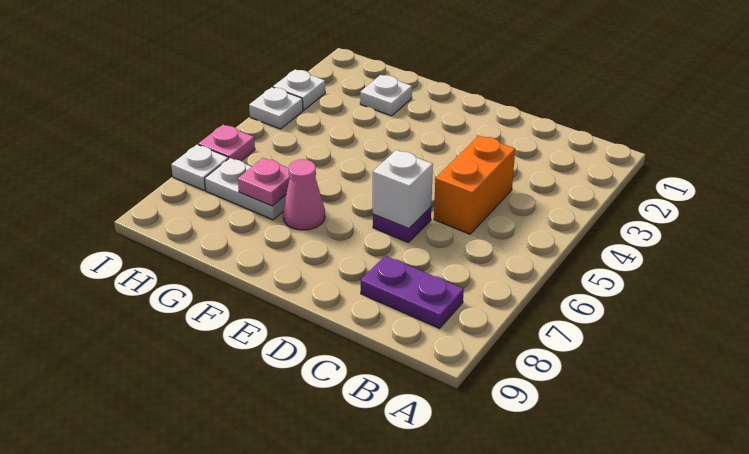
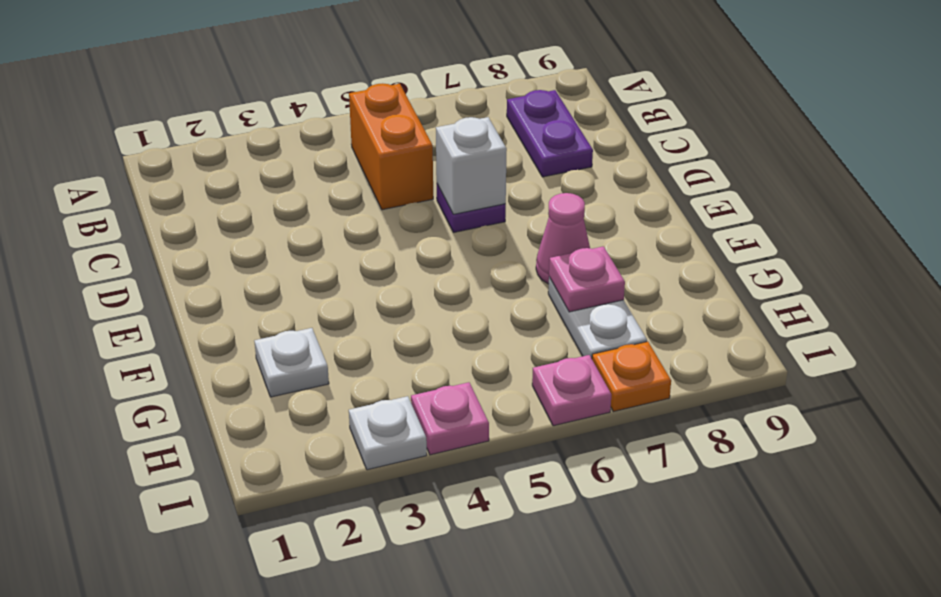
orange brick C4:C5 level 1 -> orange brick B5:C5 level 1
white plate I4 level 1 -> pink plate I4 level 1
white plate I7 level 1 -> orange plate I7 level 1

